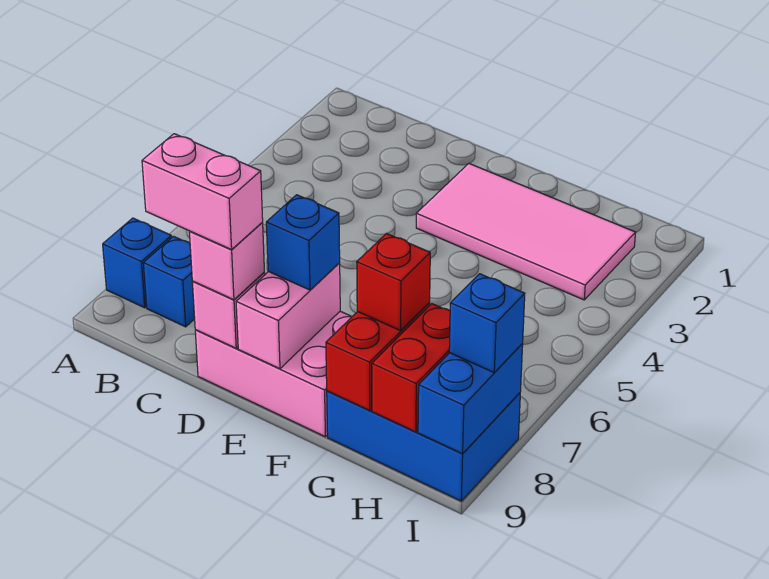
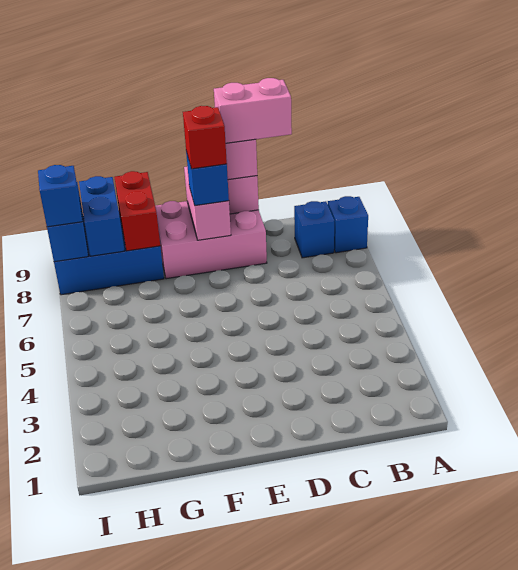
pink tile E2:H3 level 1 -> none
red brick G8 level 3 -> red brick E8 level 4
red brick H8:H9 level 2 -> blue brick H8:H9 level 2

